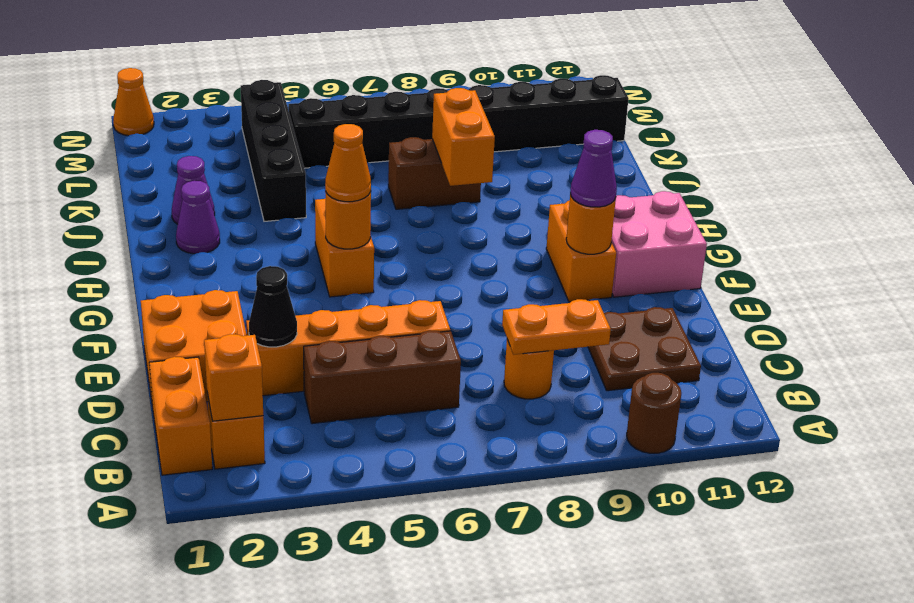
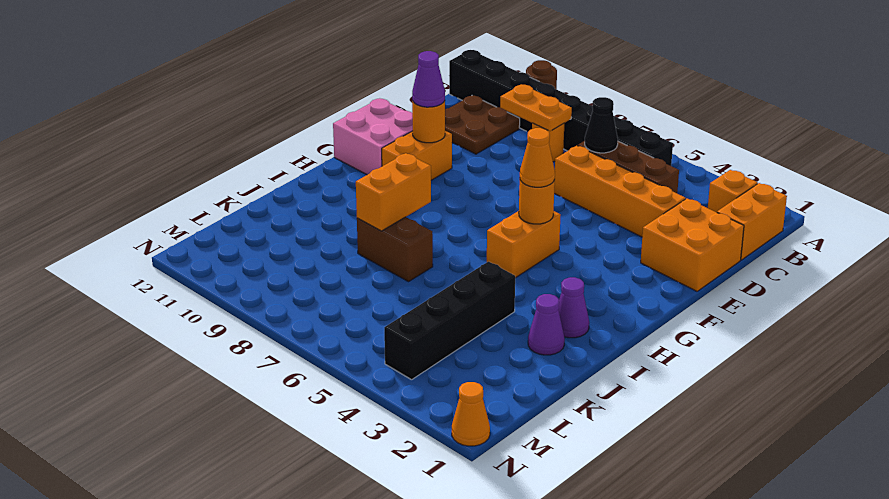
orange brick B2 level 2 -> none
black cone D3 level 2 -> black cone C6 level 2
black brick L5:L12 level 1 -> black brick B5:B12 level 1

